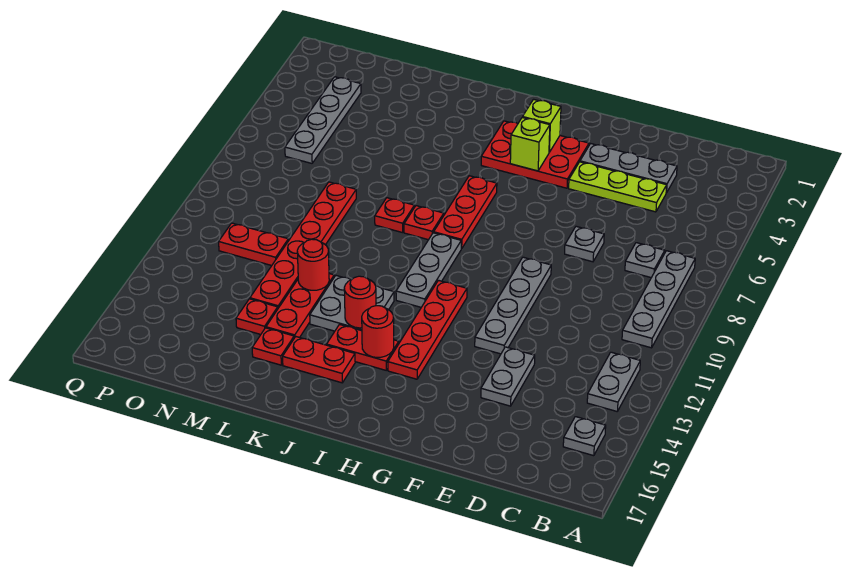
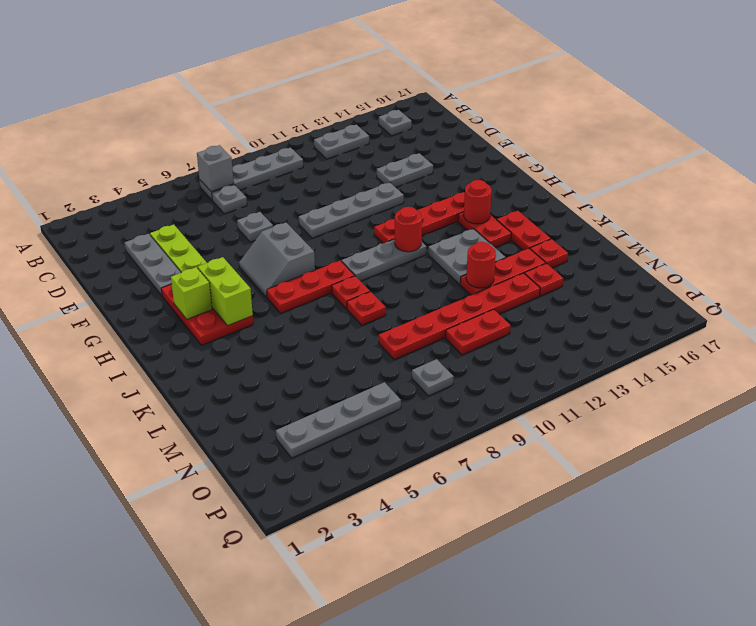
none -> grey brick B7 level 2
none -> grey slope G6:H7 level 1 top 7
lime brick H4 level 2 -> lime brick H4:I4 level 2
red round brick J13 level 2 -> red round brick I11 level 2
red plate N11:O11 level 1 -> red plate N10:N11 level 1
none -> grey plate O8 level 1

